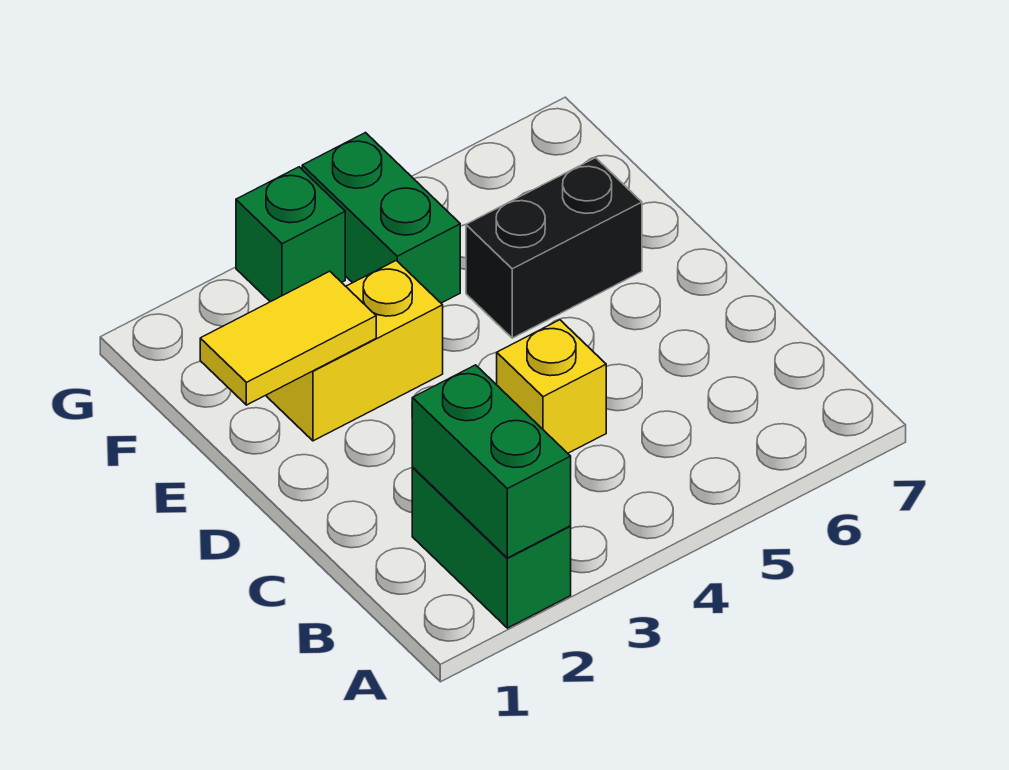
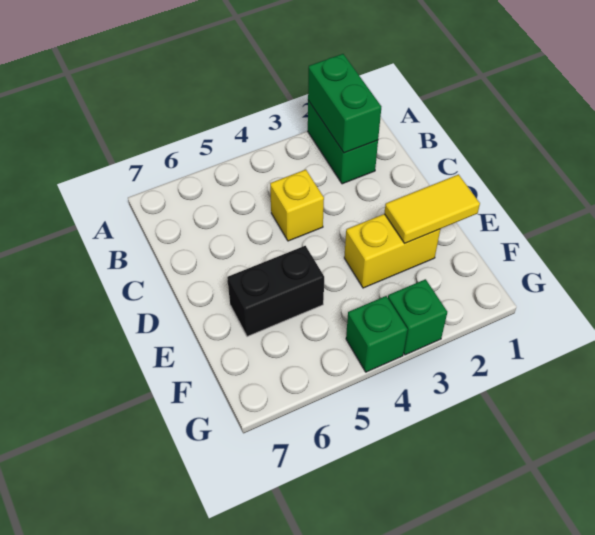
green brick F4:G4 level 1 -> green brick G4 level 1

